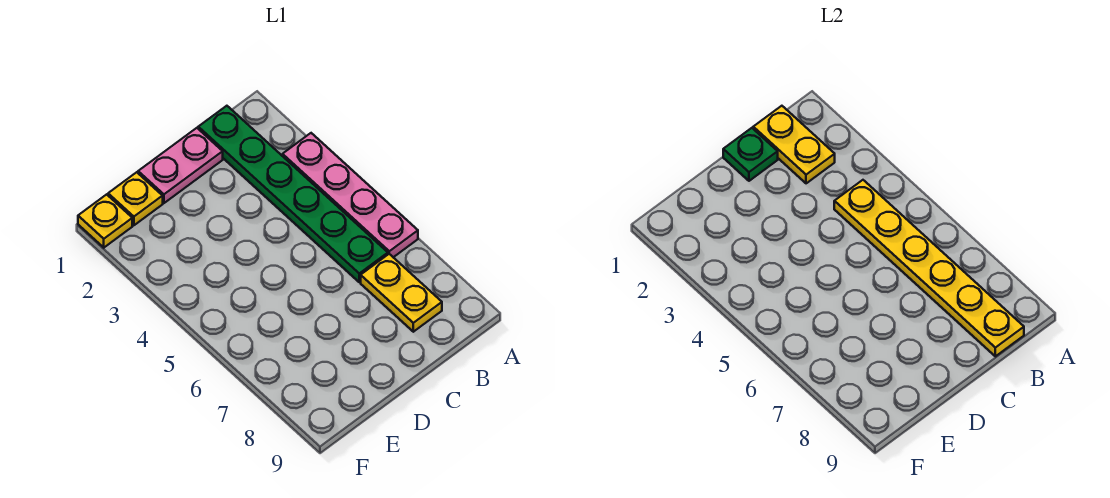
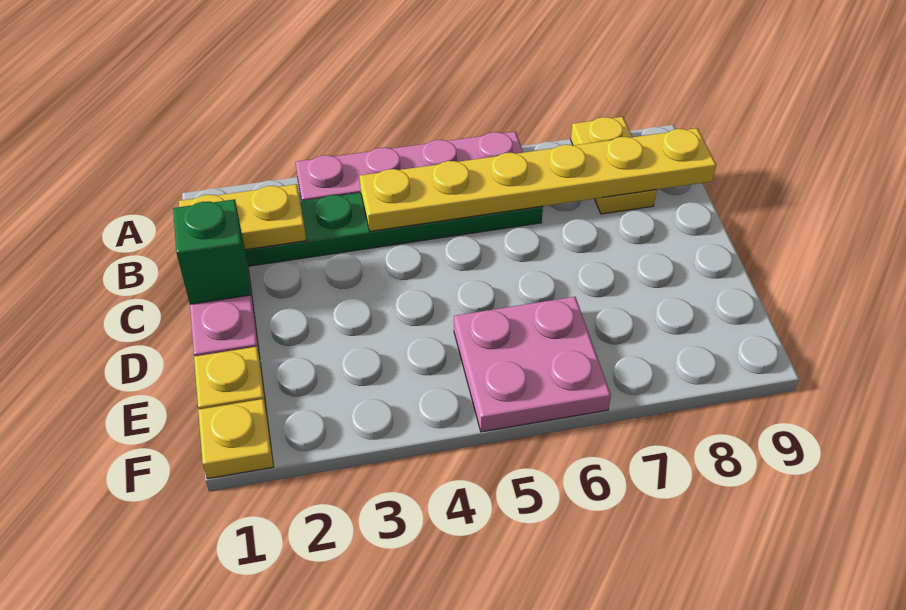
yellow plate B7:B8 level 1 -> yellow plate A8:B8 level 1
green plate C1 level 2 -> green brick C1 level 2
none -> pink plate E5:F6 level 1

